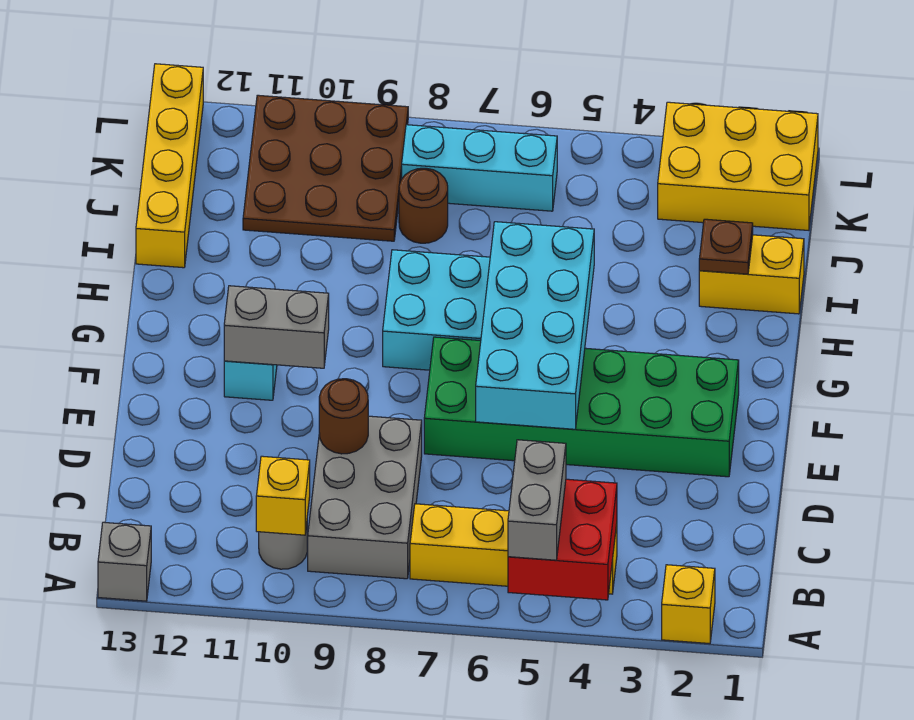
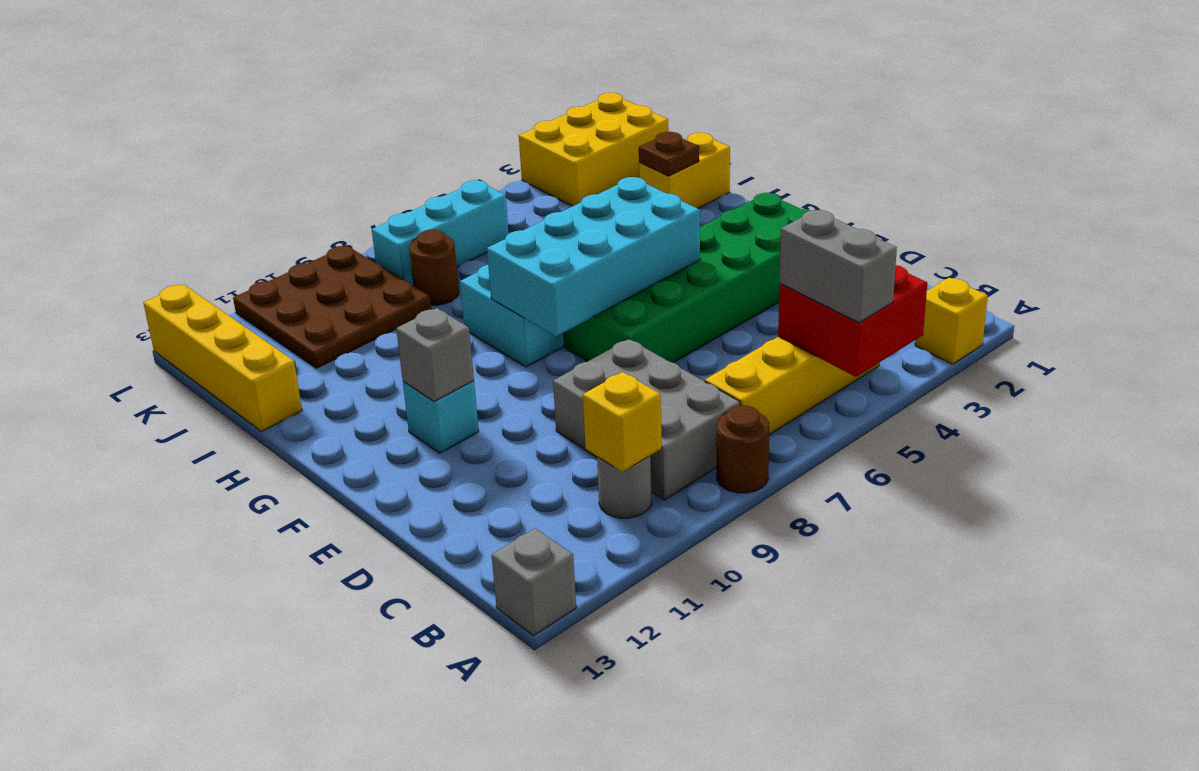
brown round brick D9 level 2 -> brown round brick A8 level 1
cyan brick E5:H6 level 2 -> cyan brick F5:G8 level 2
grey brick F10:F11 level 2 -> grey brick F11 level 2

